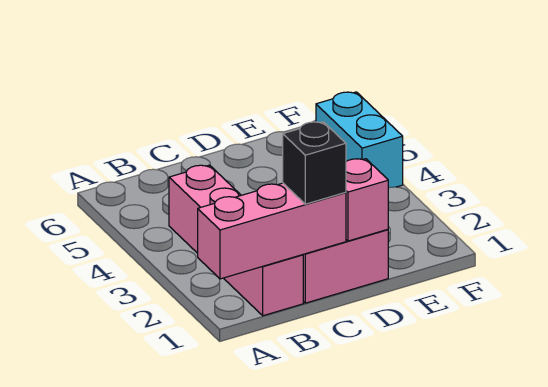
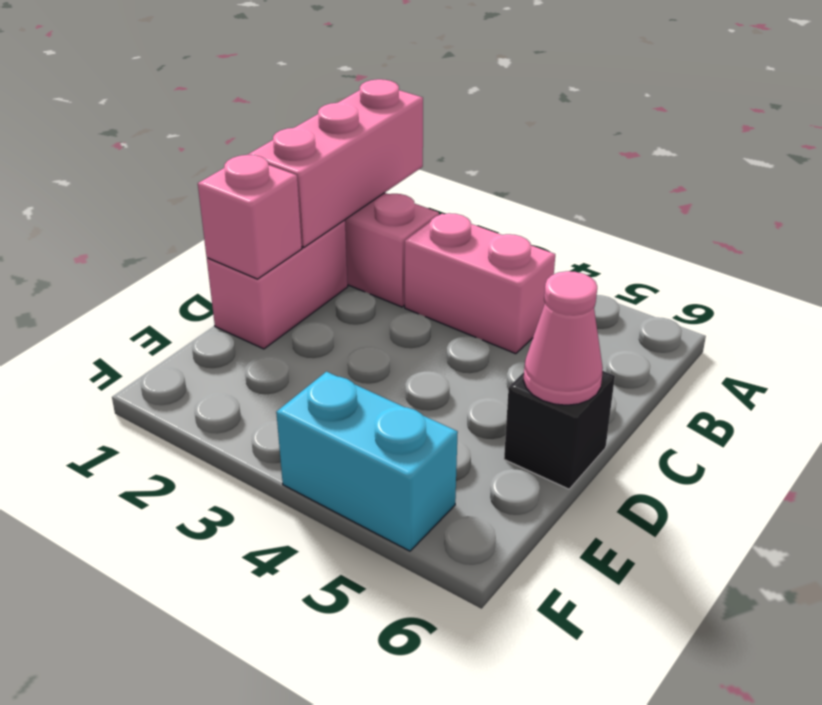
black brick C1 level 3 -> black brick D6 level 1
none -> pink cone D6 level 2

